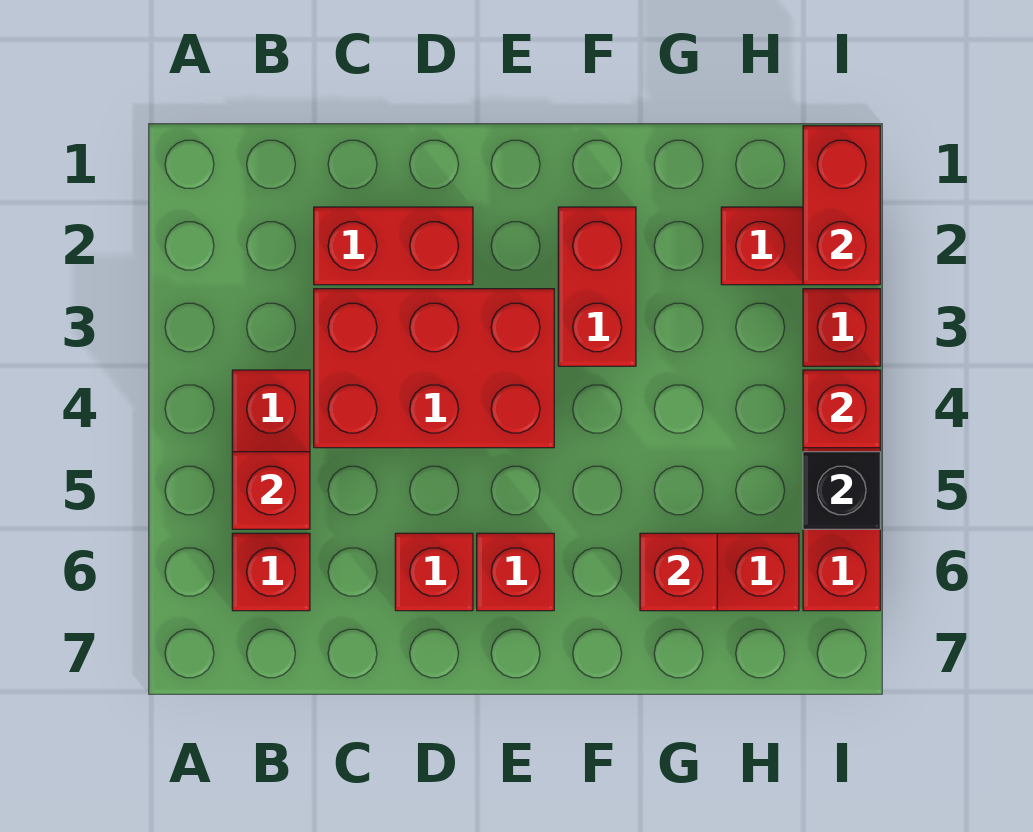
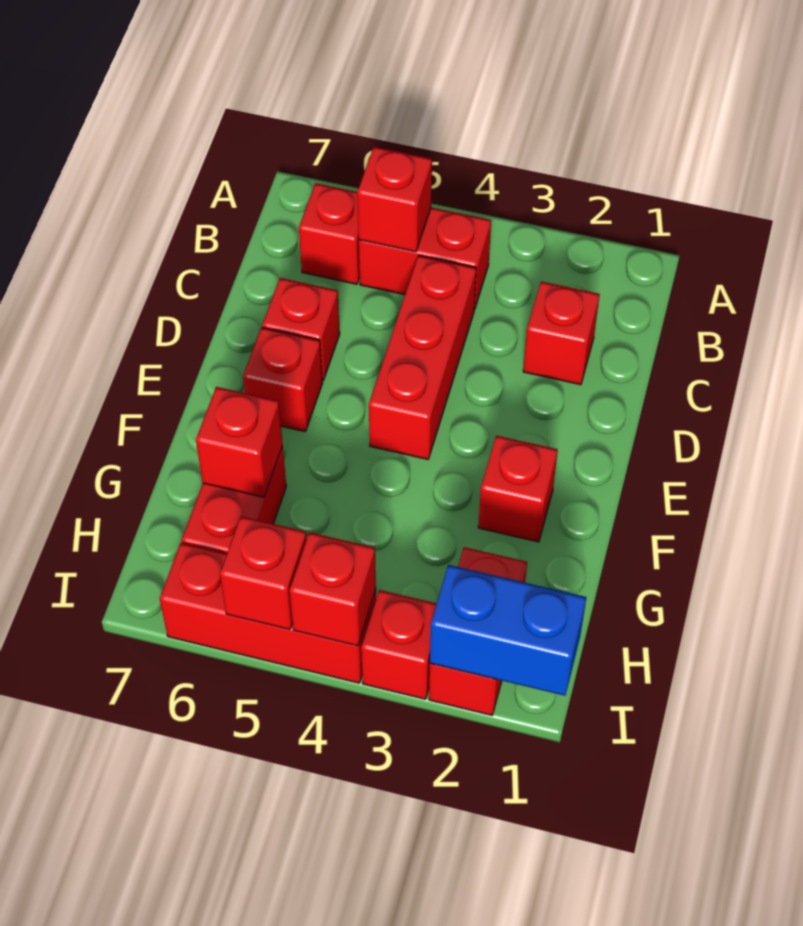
red brick C2:D2 level 1 -> red brick C2 level 1
red brick C3:E4 level 1 -> red brick C4:E4 level 1
red brick F2:F3 level 1 -> red brick F2 level 1
red brick I1:I2 level 2 -> blue brick I1:I2 level 2
black brick I5 level 2 -> red brick I5 level 2

